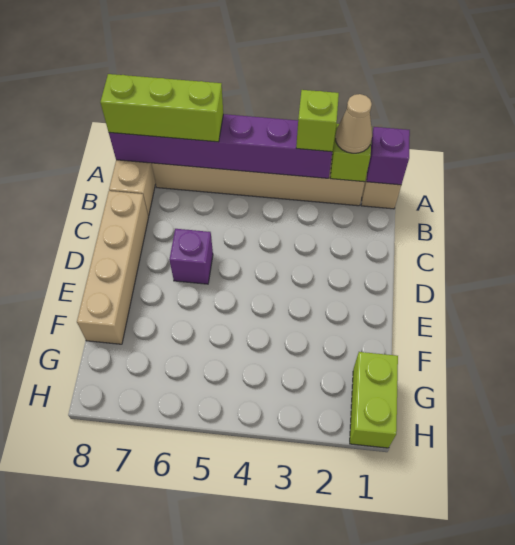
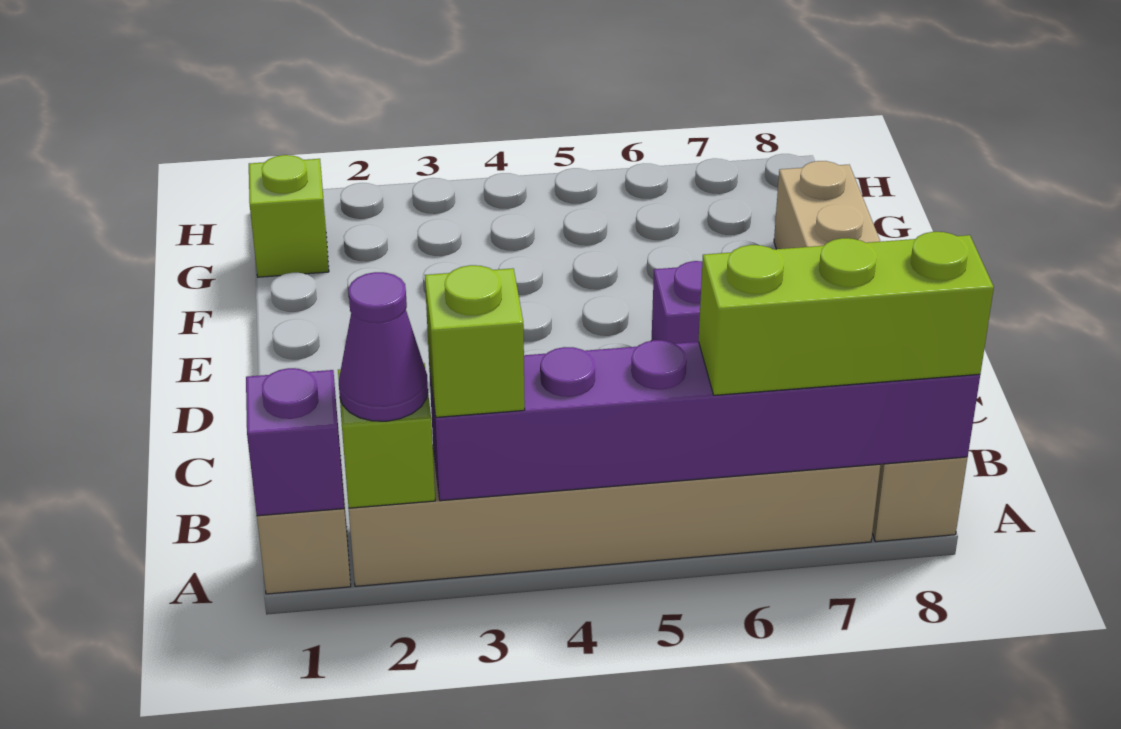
tan cone A2 level 3 -> purple cone A2 level 3
lime brick G1:H1 level 1 -> lime brick G1 level 1

